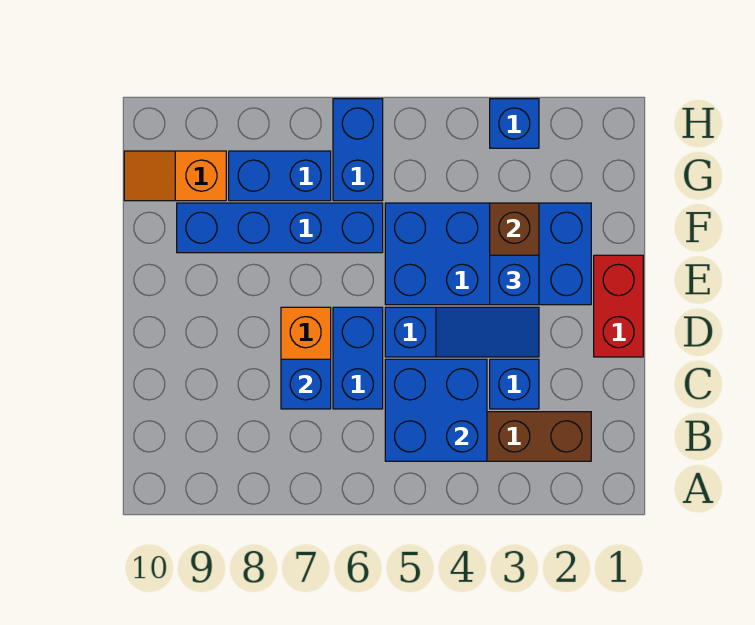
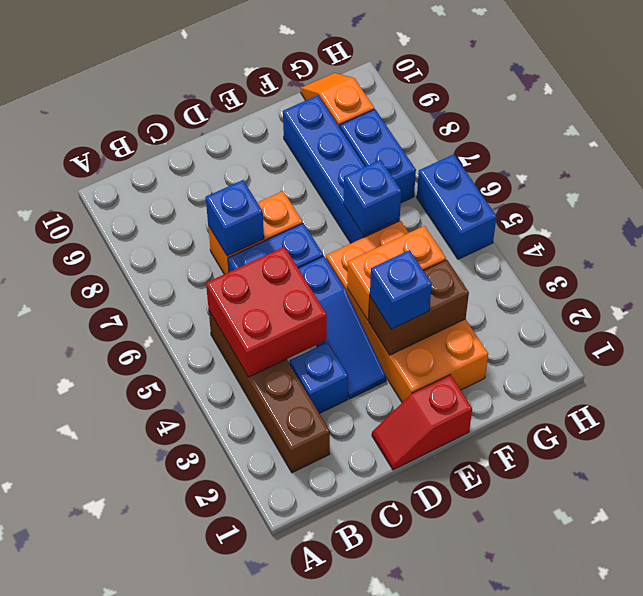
blue brick B4:C5 level 2 -> red brick B4:C5 level 2
red brick D1:E1 level 1 -> red slope D1:E1 level 1 top E
blue brick E2:F5 level 1 -> orange brick E2:F5 level 1
none -> orange brick E4:F4 level 2
blue brick G6:H6 level 1 -> blue brick H5:H6 level 1
blue brick H3 level 1 -> blue brick F6 level 2

